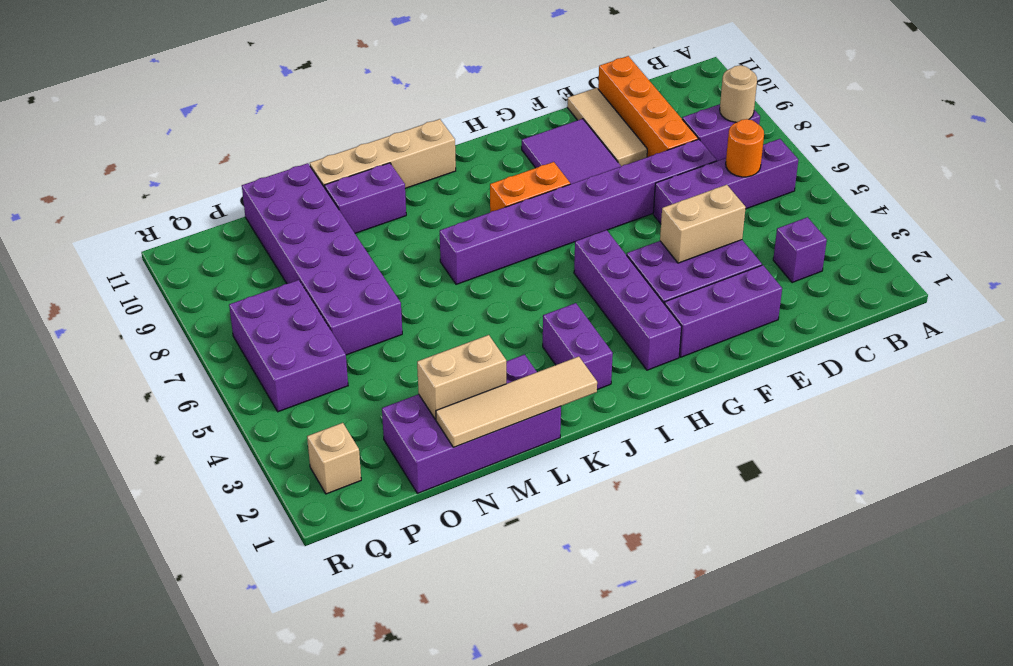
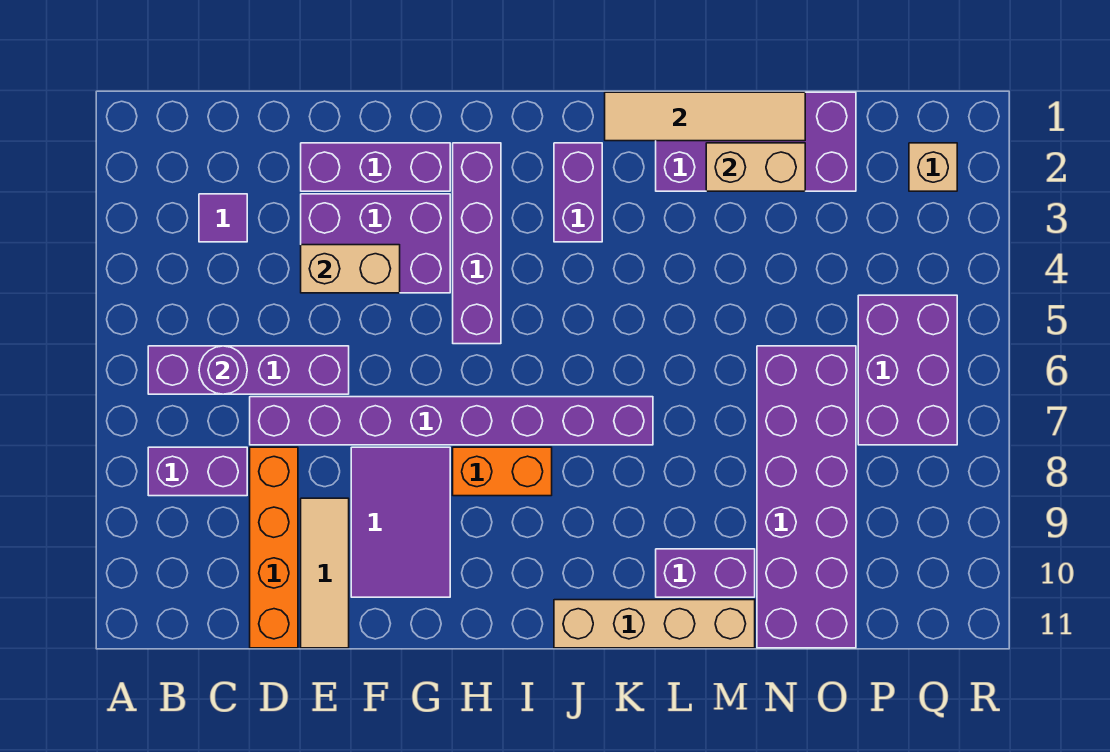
tan round brick B8 level 2 -> none
purple brick C3 level 1 -> purple tile C3 level 1
orange round brick C6 level 2 -> purple round brick C6 level 2

